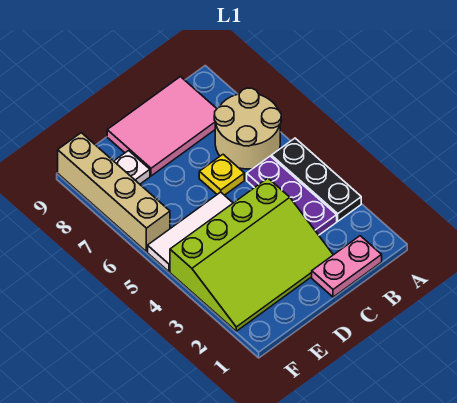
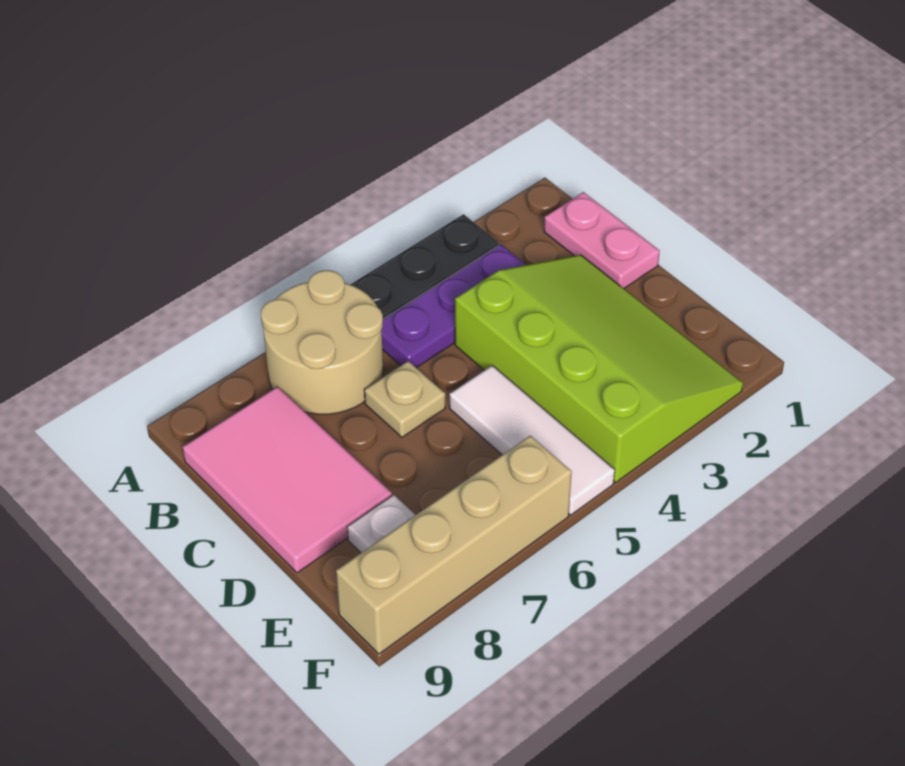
yellow plate C6 level 1 -> tan plate C6 level 1

